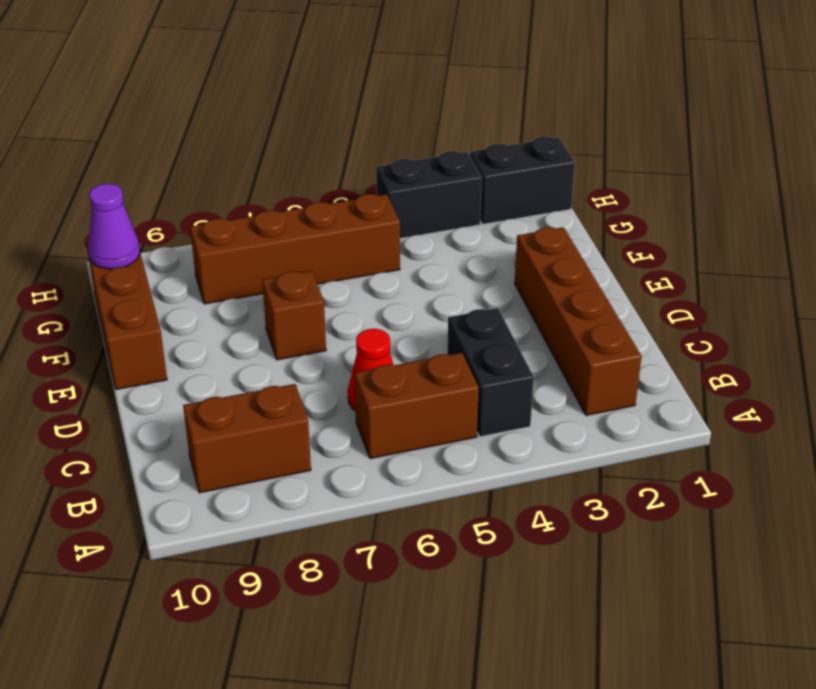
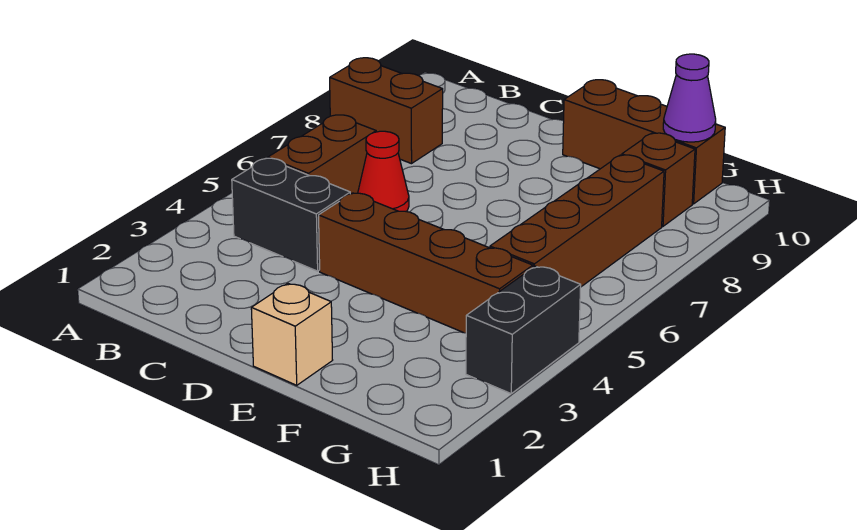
brown brick B2:E2 level 1 -> brown brick D4:G4 level 1
brown brick B8:B9 level 1 -> brown brick A8:B8 level 1
none -> tan brick E1 level 1
brown brick E7 level 1 -> brown brick G9 level 1
black brick H1:H2 level 1 -> none

